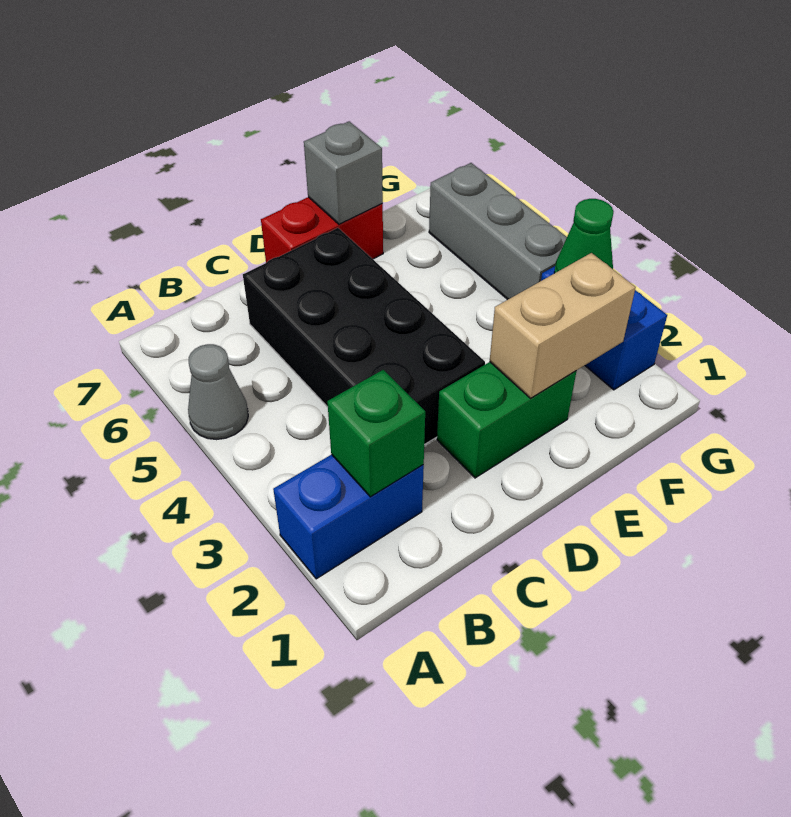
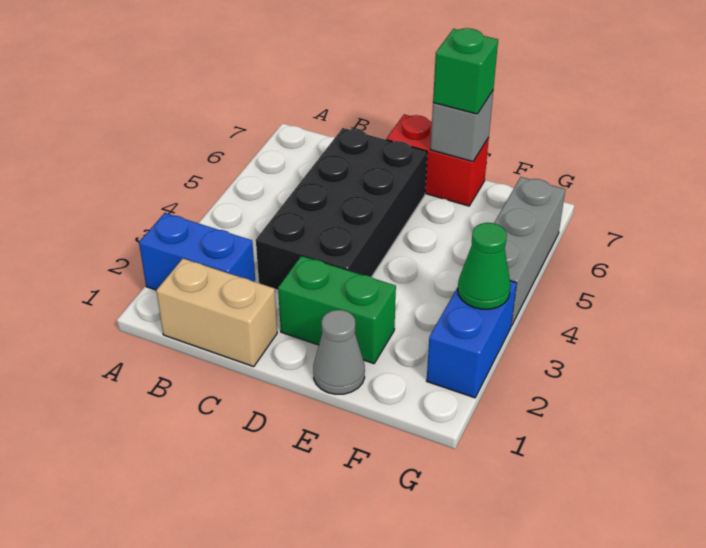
grey cone A5 level 1 -> grey cone E1 level 1
green brick B2 level 2 -> green brick E7 level 3
tan brick E2:F2 level 2 -> tan brick B1:C1 level 1

